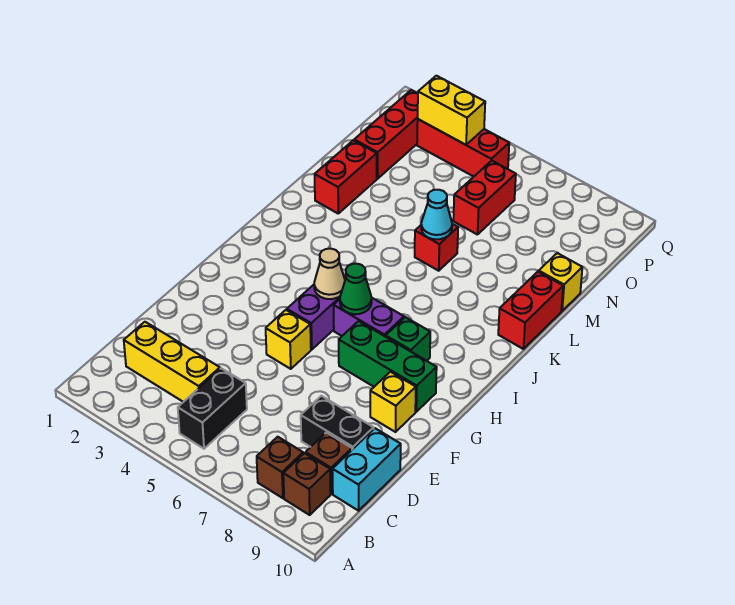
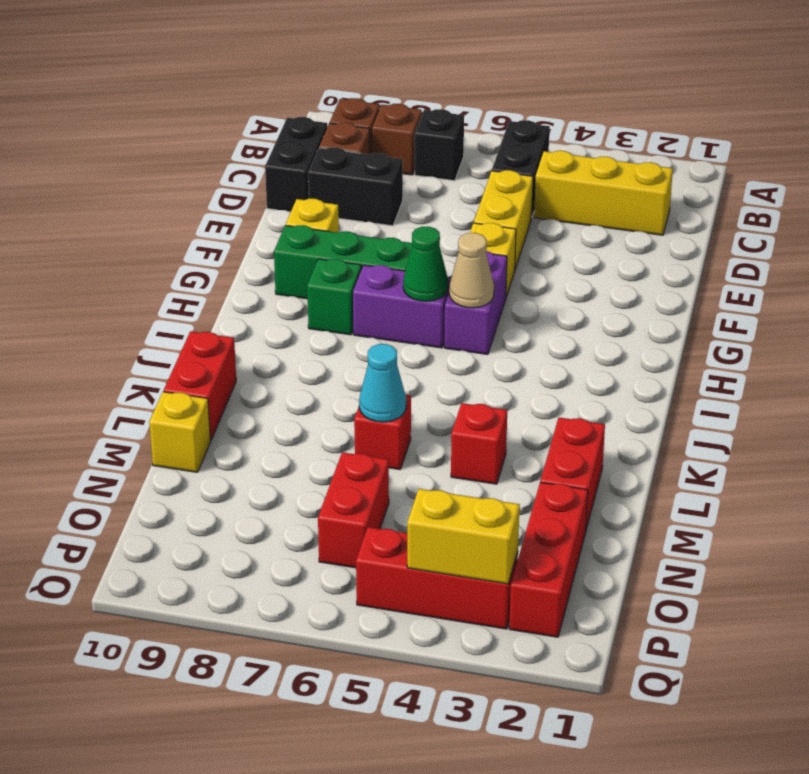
none -> black brick B7 level 1
cyan brick C10:D10 level 1 -> black brick C10:D10 level 1
none -> yellow brick D5:E5 level 1
none -> red brick L4 level 1

